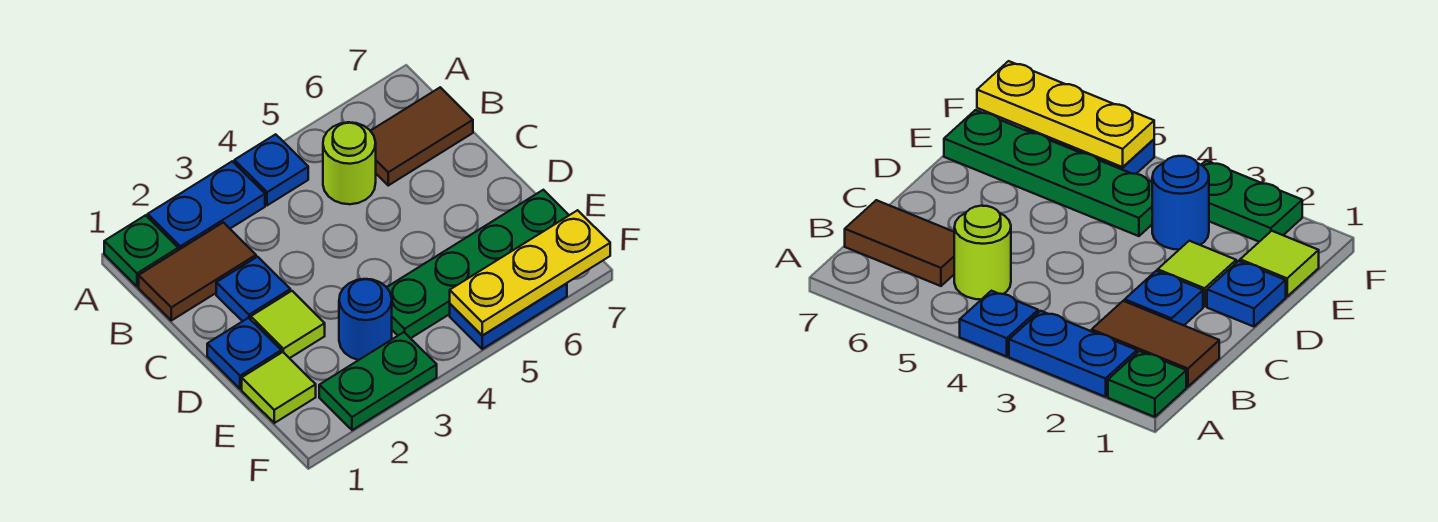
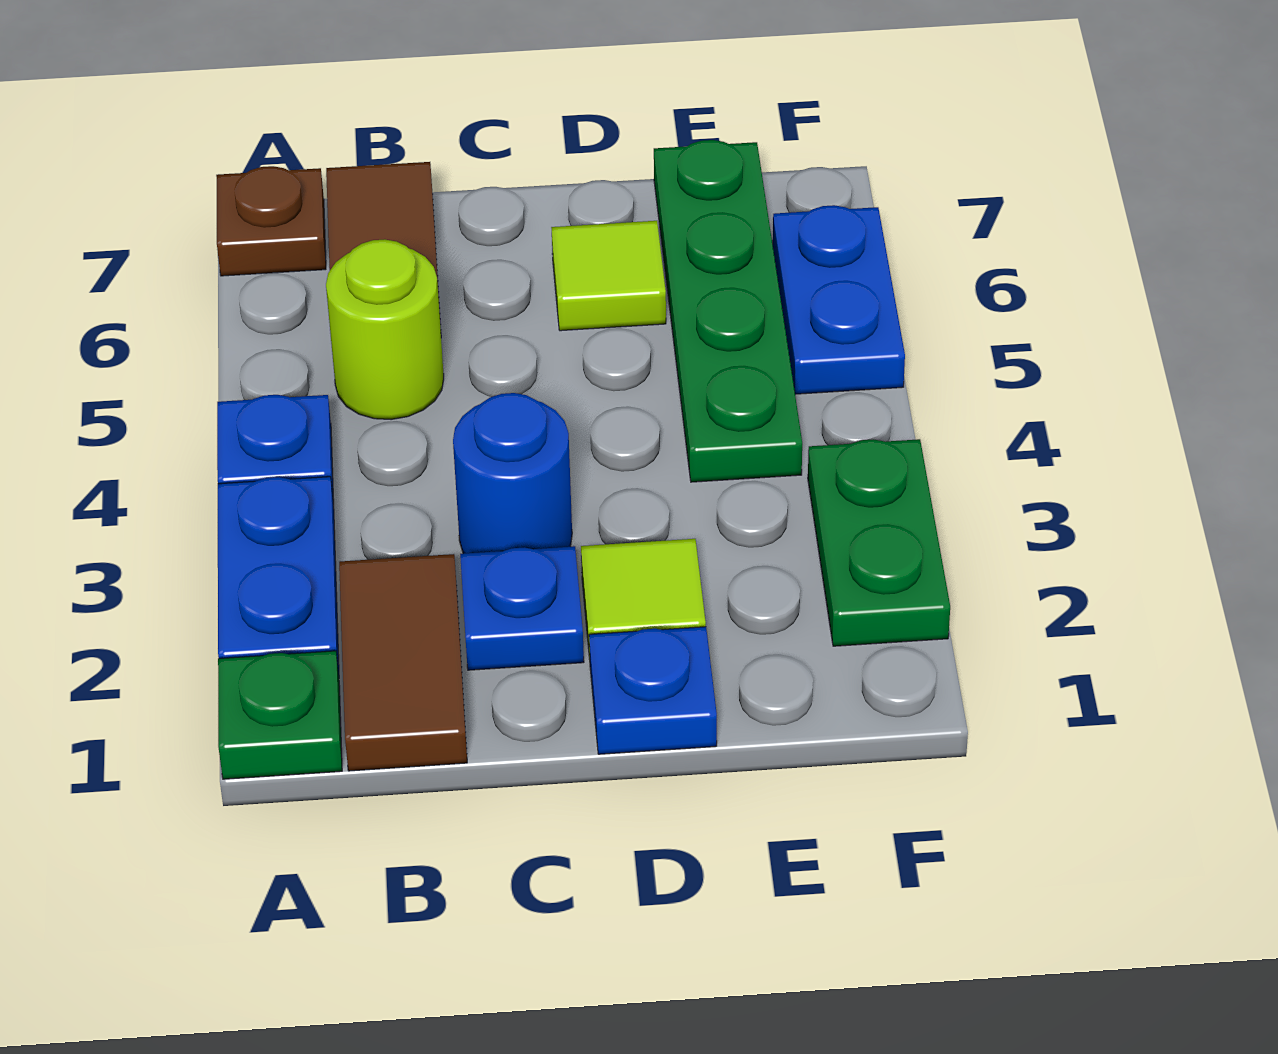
none -> brown plate A7 level 1
lime tile E1 level 1 -> lime tile D6 level 1
blue round brick E3 level 1 -> blue round brick C3 level 1
yellow plate F5:F7 level 2 -> none

